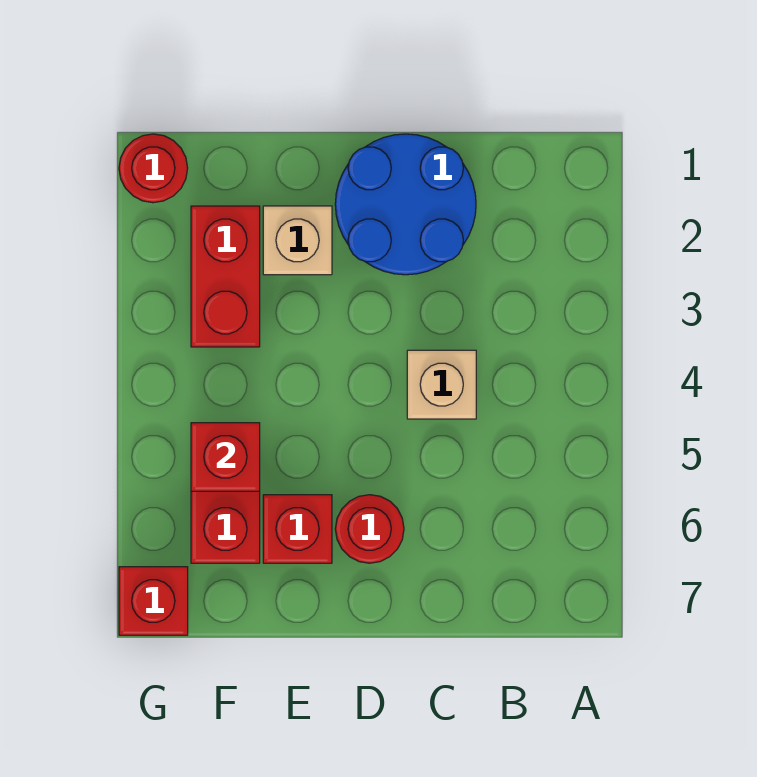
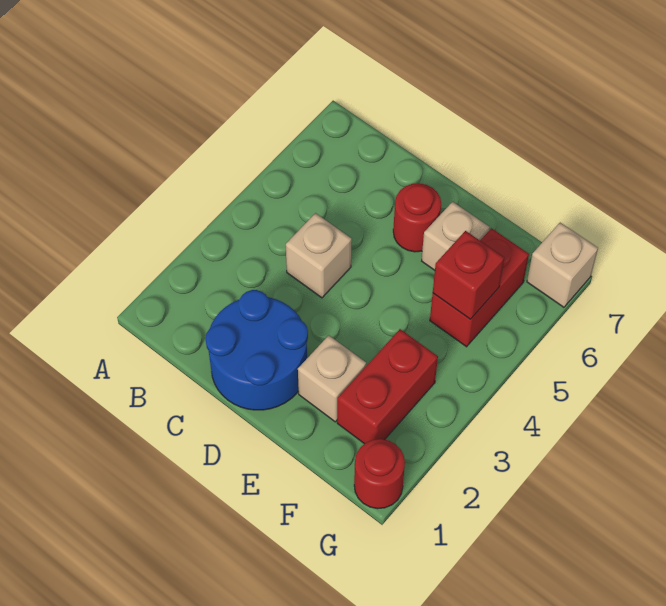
red brick E6 level 1 -> tan brick E6 level 1
red brick G7 level 1 -> tan brick G7 level 1

